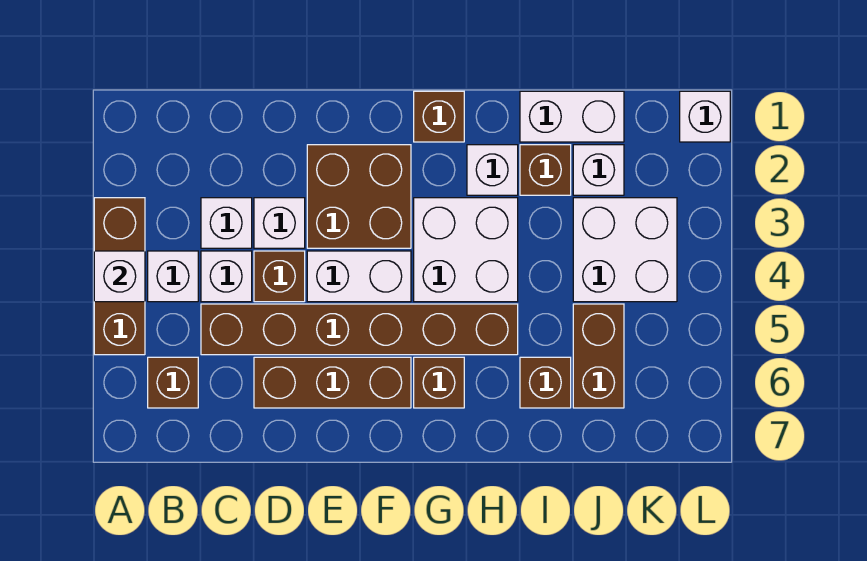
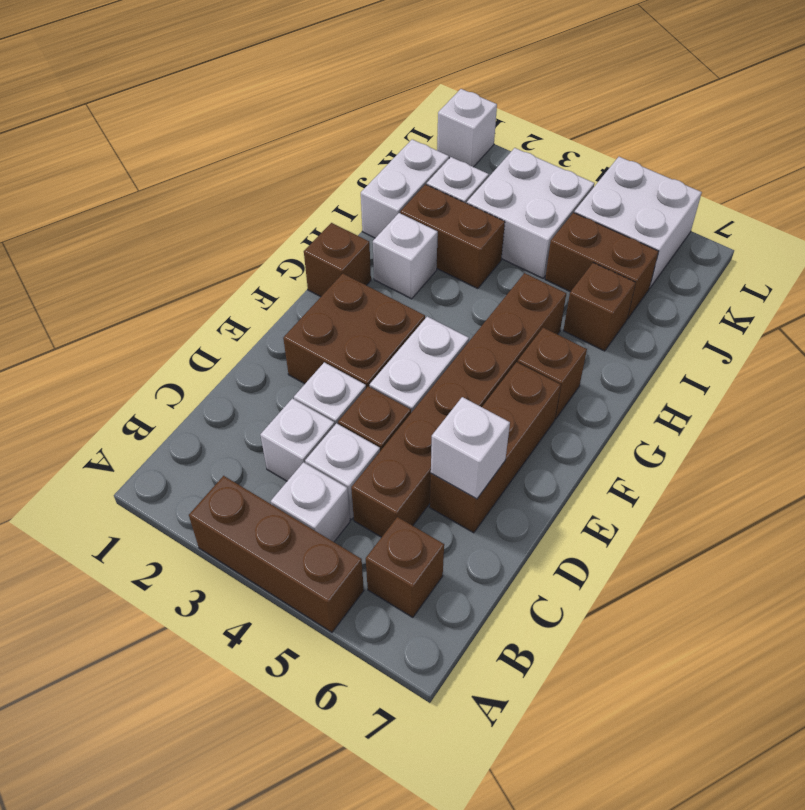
white brick A4 level 2 -> white brick D6 level 2
white brick G3:H4 level 1 -> white brick K5:L6 level 1
brown brick I2 level 1 -> brown brick I2:I3 level 1

